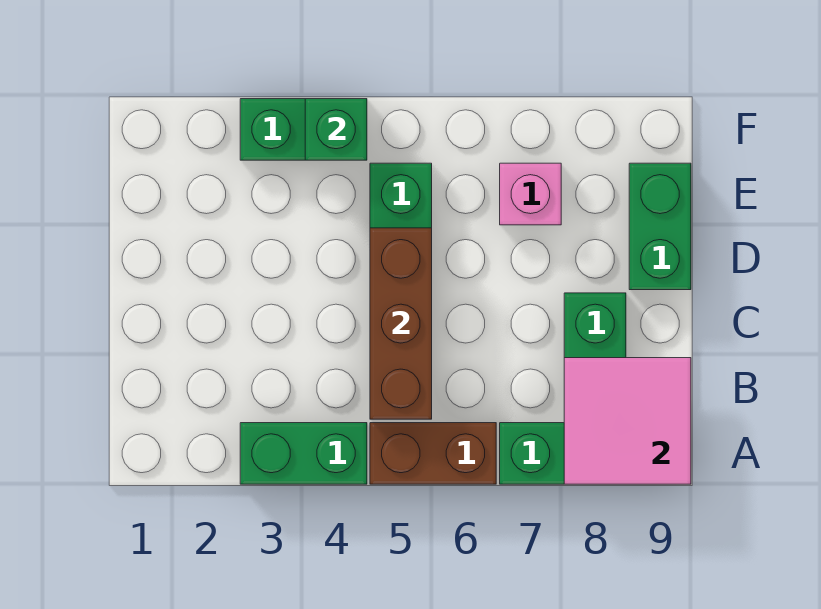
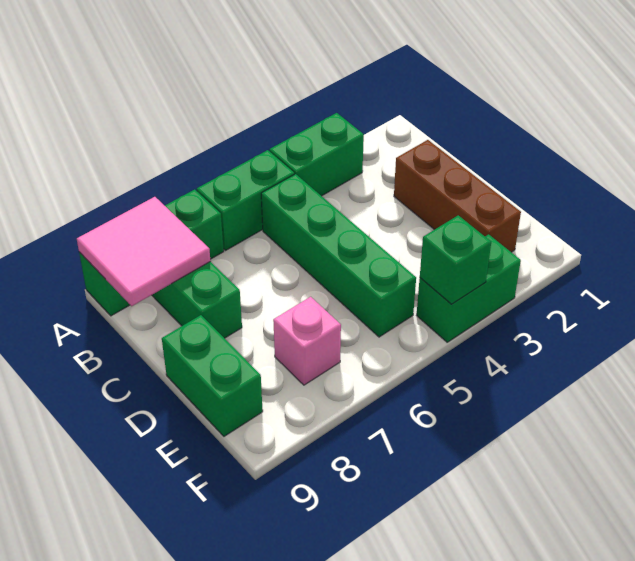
brown brick A5:A6 level 1 -> green brick A5:A6 level 1
brown brick B5:D5 level 2 -> brown brick C2:E2 level 1

